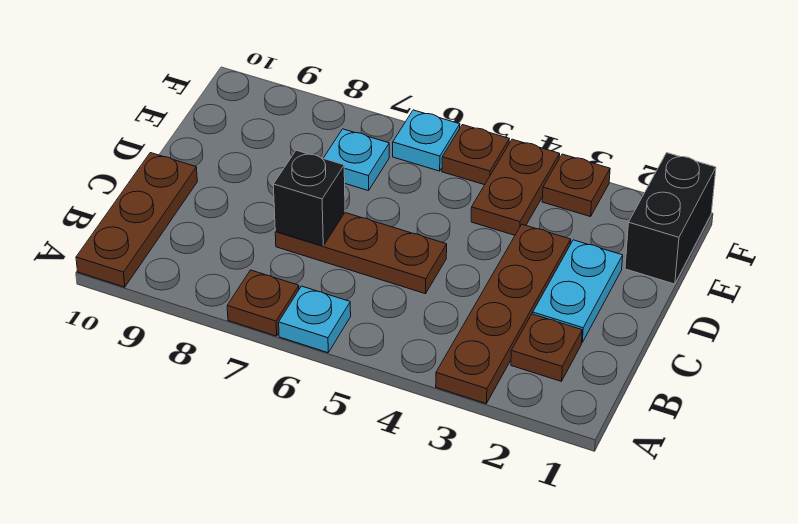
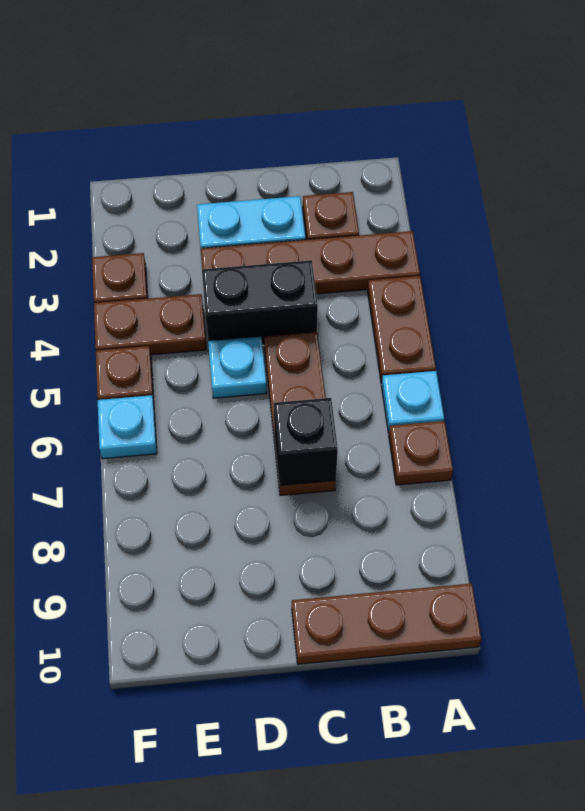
none -> brown plate A4:A5 level 1
black brick E1:F1 level 1 -> black brick C4:D4 level 1
cyan plate E7 level 1 -> cyan plate D5 level 1

